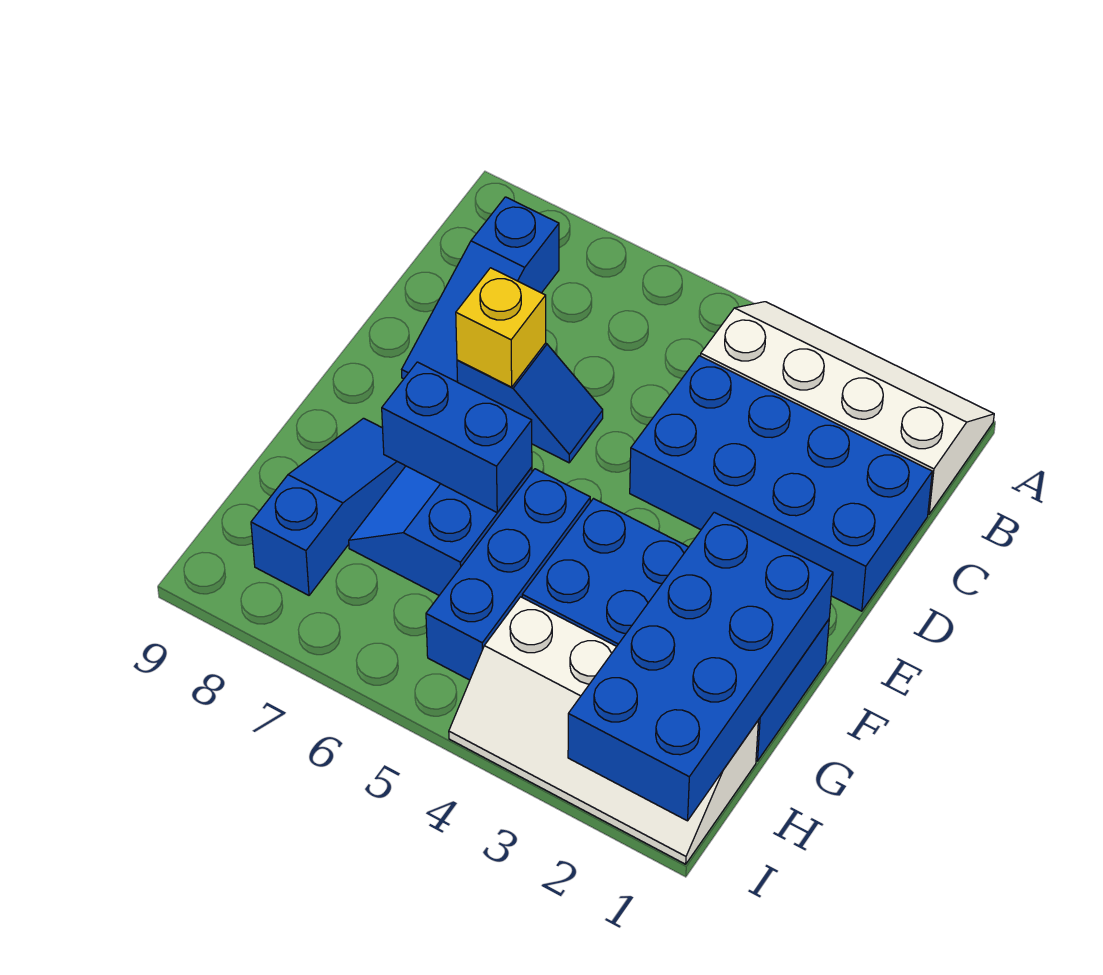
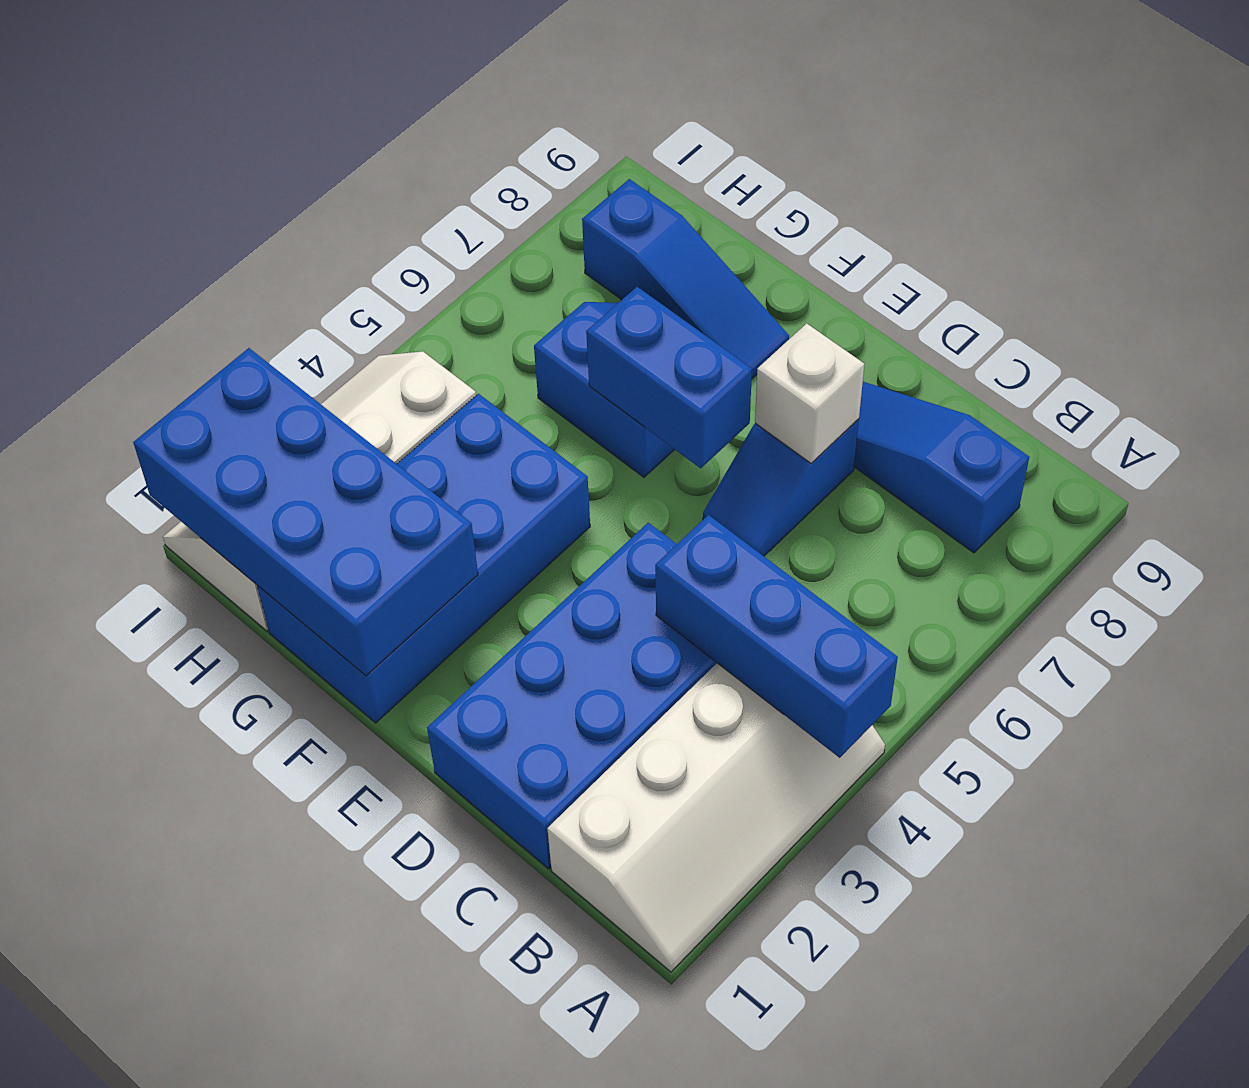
yellow brick D7 level 2 -> white brick D7 level 2
blue brick F5:H5 level 1 -> blue brick A4:C4 level 2
blue brick F6:F7 level 2 -> blue brick E6:F6 level 2

